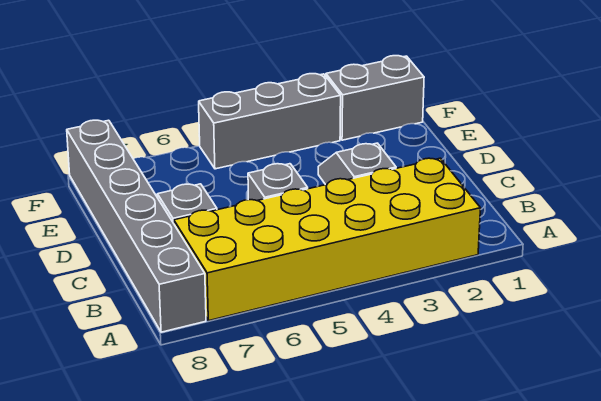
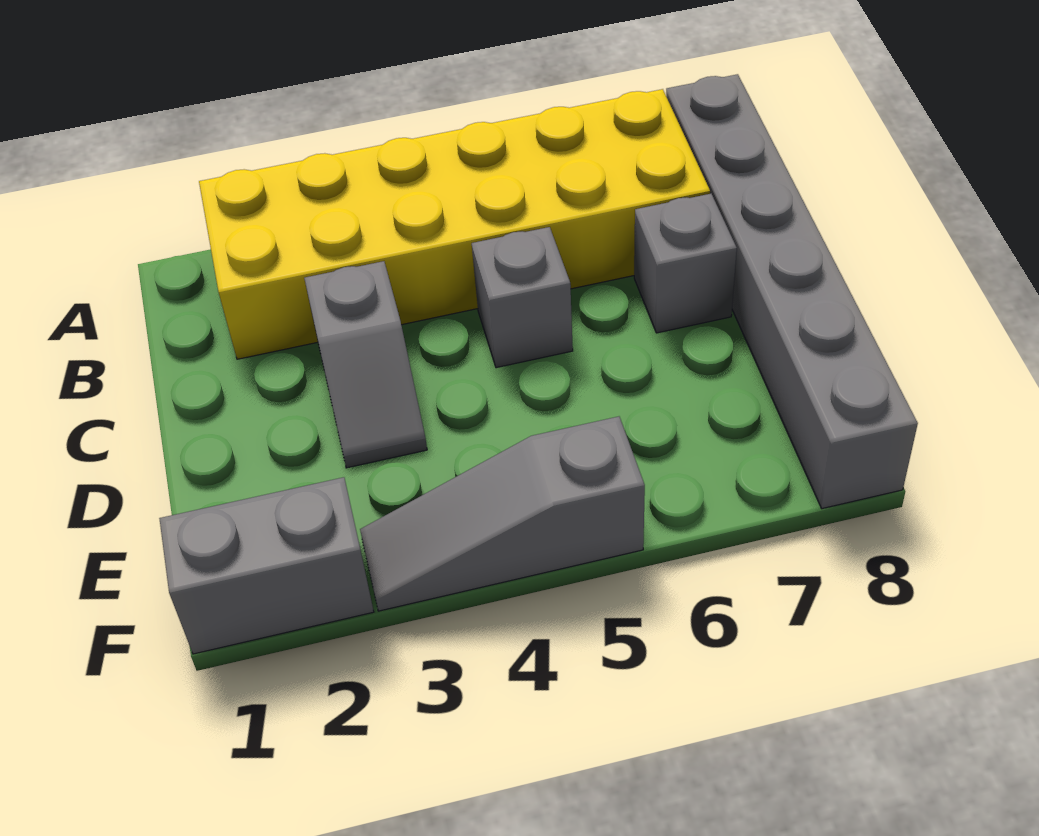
grey brick F3:F5 level 1 -> grey slope F3:F5 level 1 top 5

